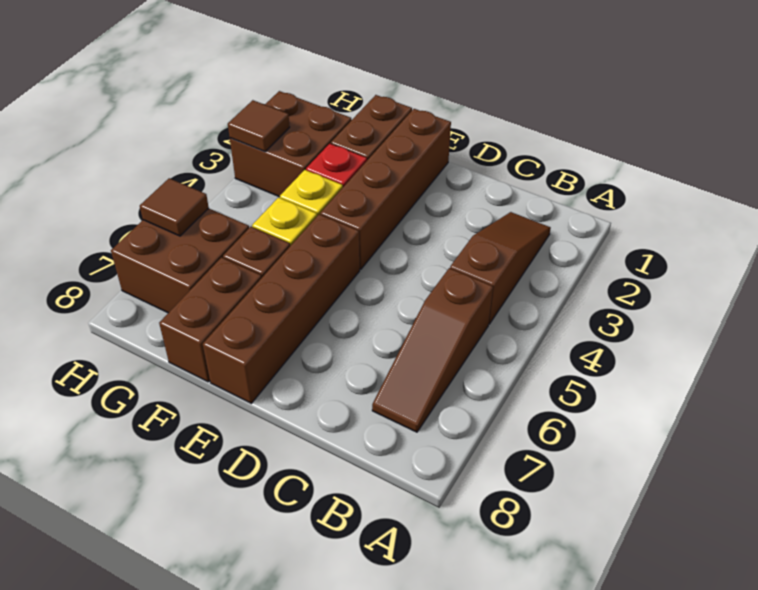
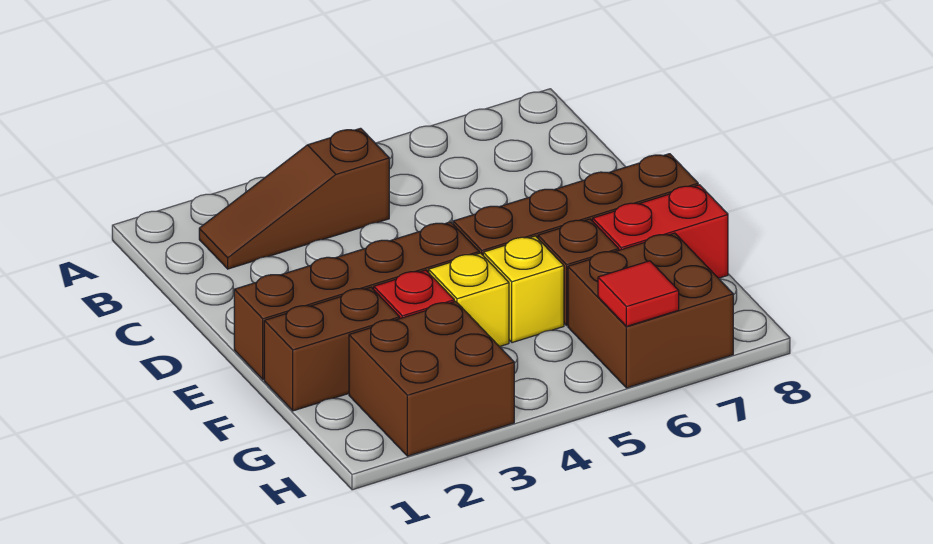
brown slope B5:B7 level 1 top 5 -> none
brown brick F7:F8 level 1 -> red brick F7:F8 level 1
brown tile H3 level 2 -> none
brown tile H6 level 2 -> red tile H6 level 2

